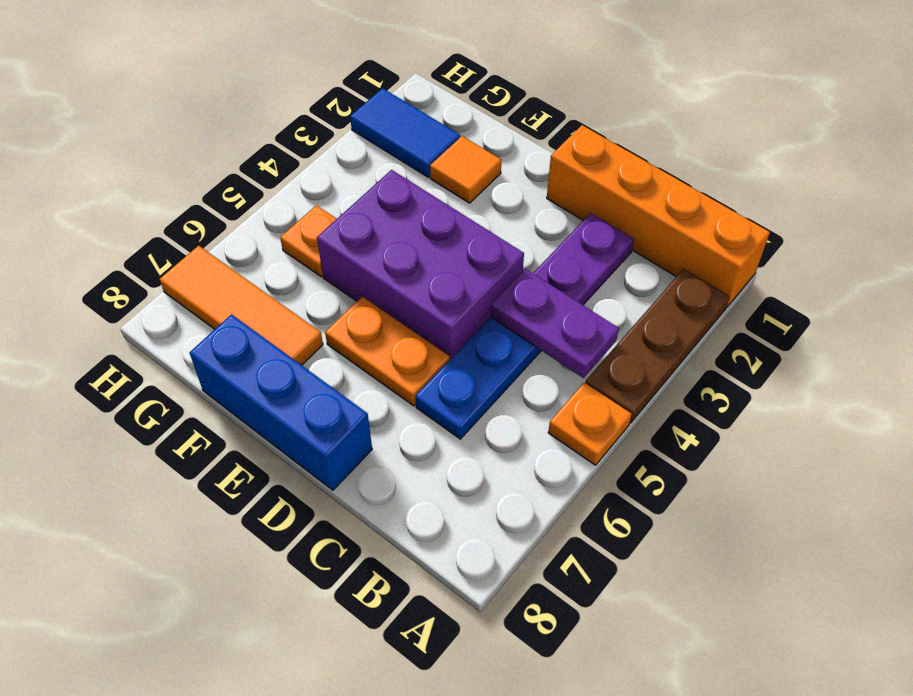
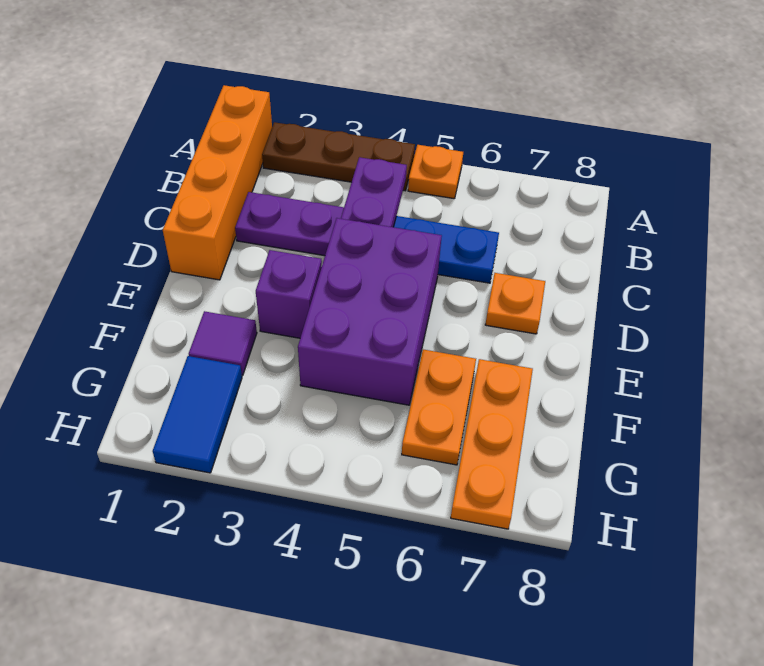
orange plate D6:E6 level 1 -> orange plate F6:G6 level 1
blue brick D8:F8 level 1 -> none
none -> purple brick E3 level 1
orange tile F2 level 1 -> purple tile F2 level 1
orange tile F7:H7 level 1 -> orange plate F7:H7 level 1
orange plate G5 level 1 -> orange plate D7 level 1

